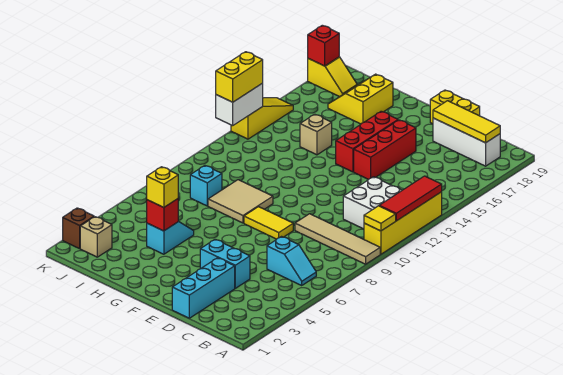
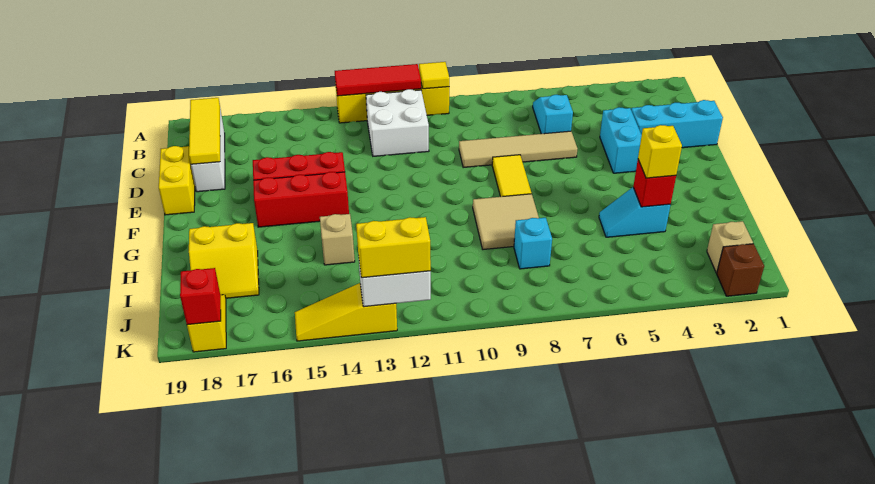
tan tile A9:D9 level 1 -> tan tile D6:D9 level 1

